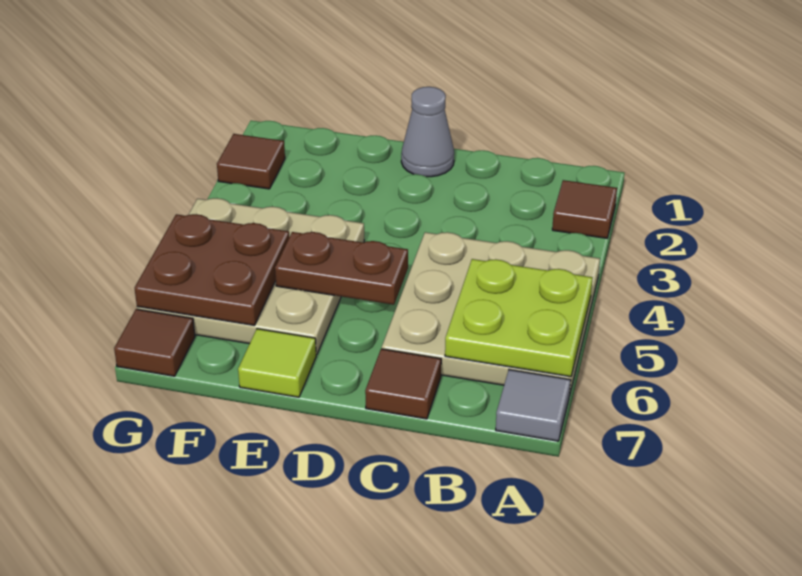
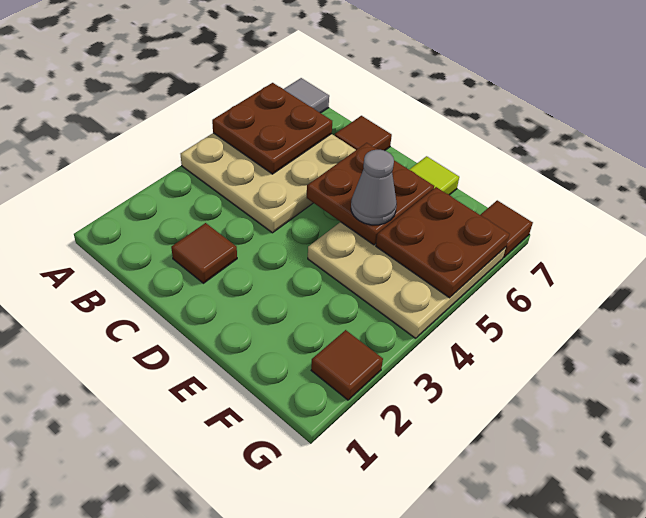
brown tile A2 level 1 -> brown tile C2 level 1
lime plate A5:B6 level 2 -> brown plate A5:B6 level 2
grey cone D1 level 1 -> grey cone E5 level 3
brown plate D5:E5 level 2 -> brown plate D5:E6 level 2

